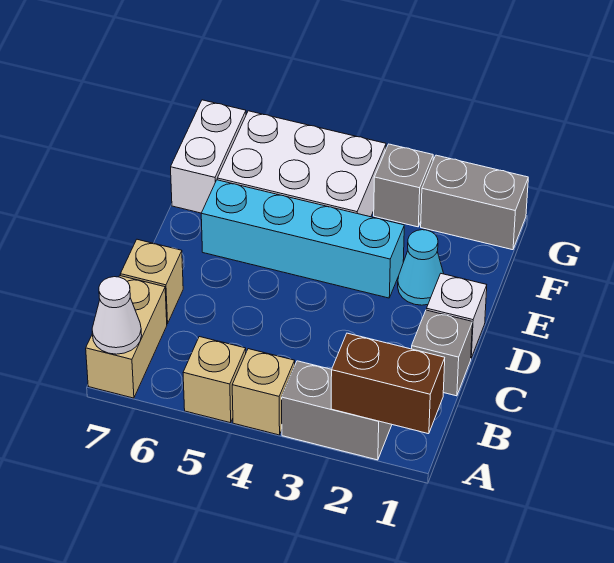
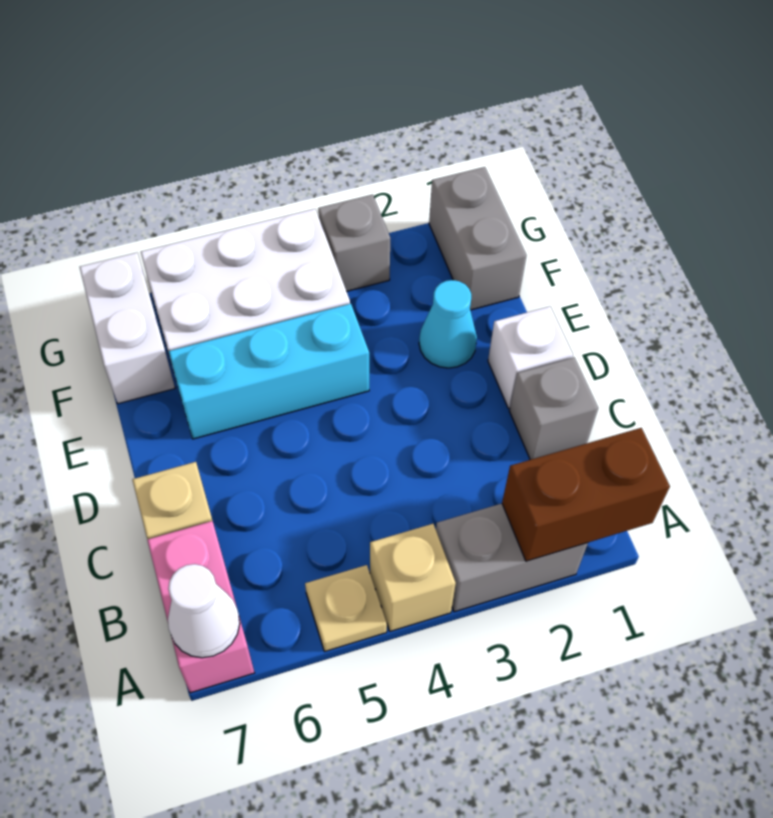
tan brick A5 level 1 -> tan plate A5 level 1
tan brick A7:B7 level 1 -> pink brick A7:B7 level 1
cyan brick E3:E6 level 1 -> cyan brick E4:E6 level 1
grey brick G1:G2 level 1 -> grey brick F1:G1 level 1

